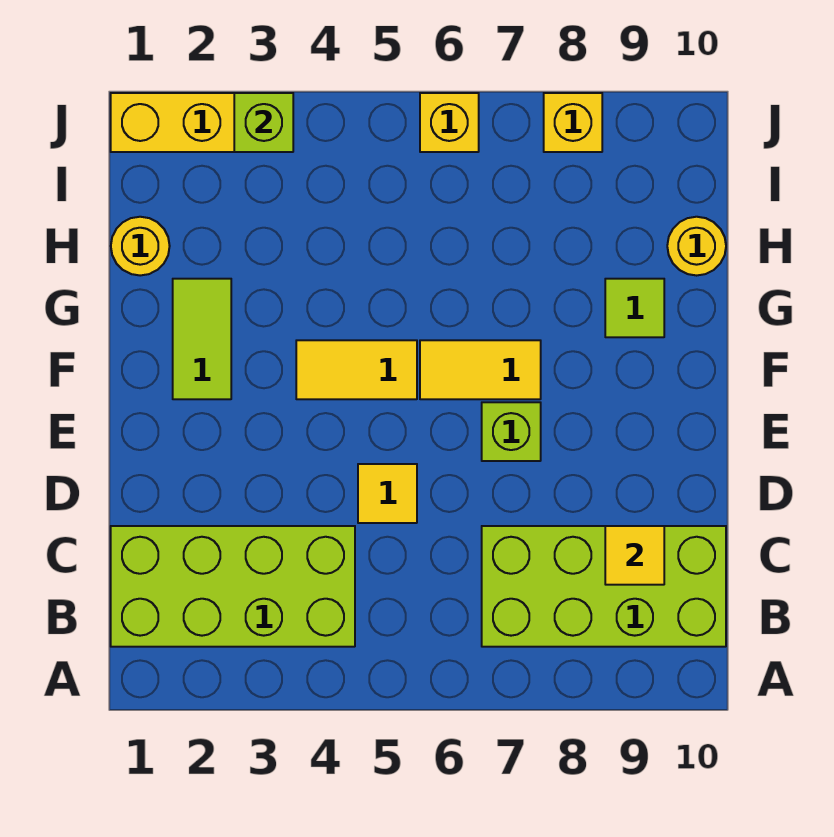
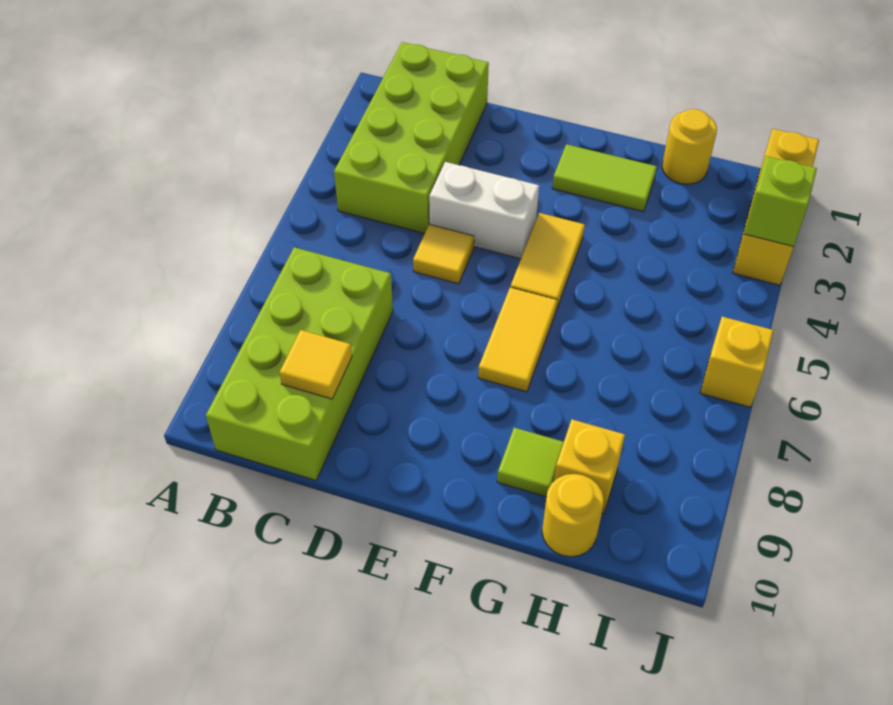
none -> white brick D4:E4 level 1
lime brick E7 level 1 -> none
yellow brick J8 level 1 -> yellow brick H9 level 1

